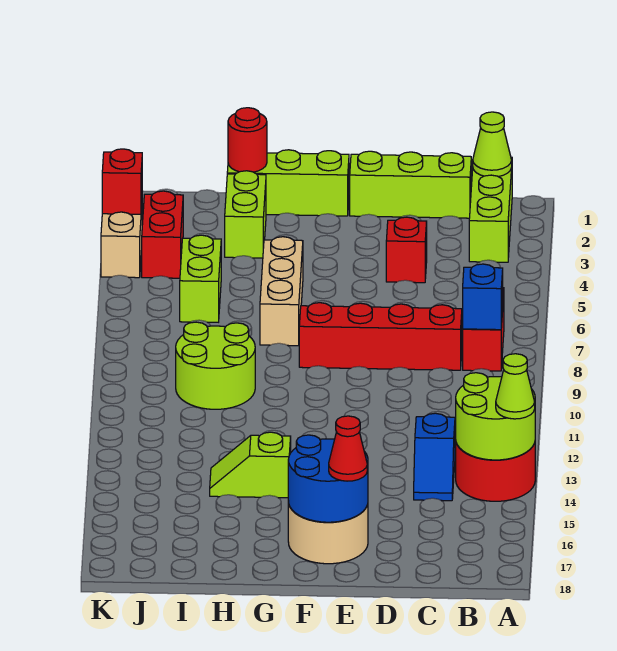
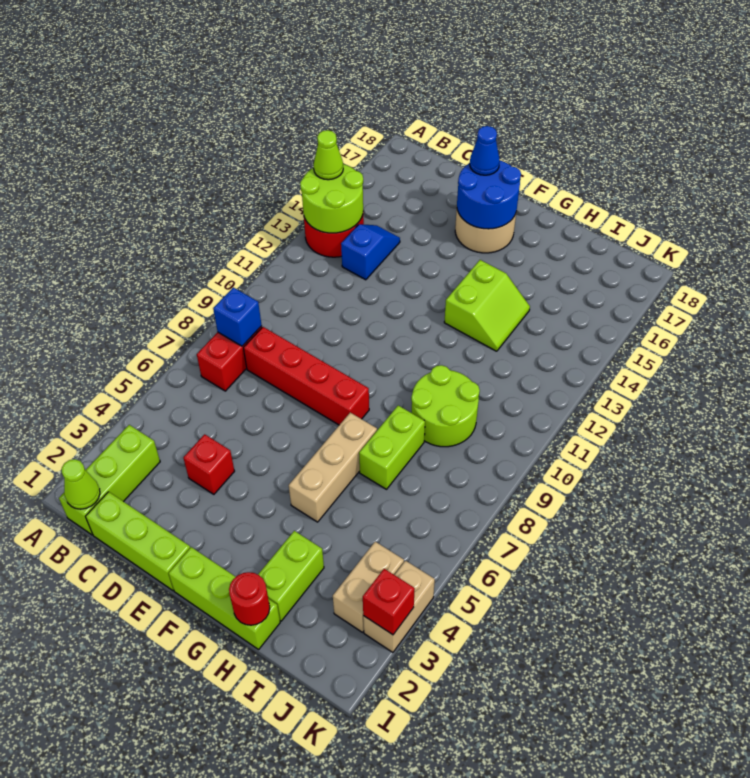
red cone E17 level 3 -> blue cone E17 level 3
lime slope G14:H14 level 1 top G -> lime slope G13:H14 level 1 top G
lime brick I5:I6 level 1 -> lime brick H7:H8 level 1
red brick J3:J4 level 1 -> tan brick J3:J4 level 1

